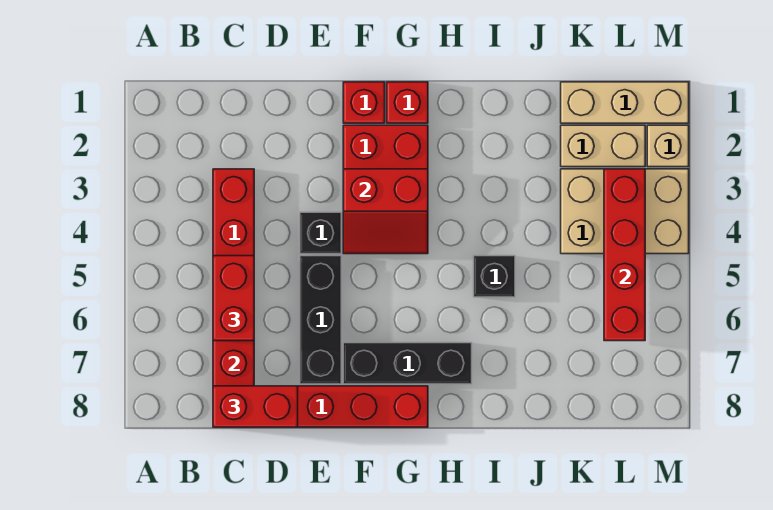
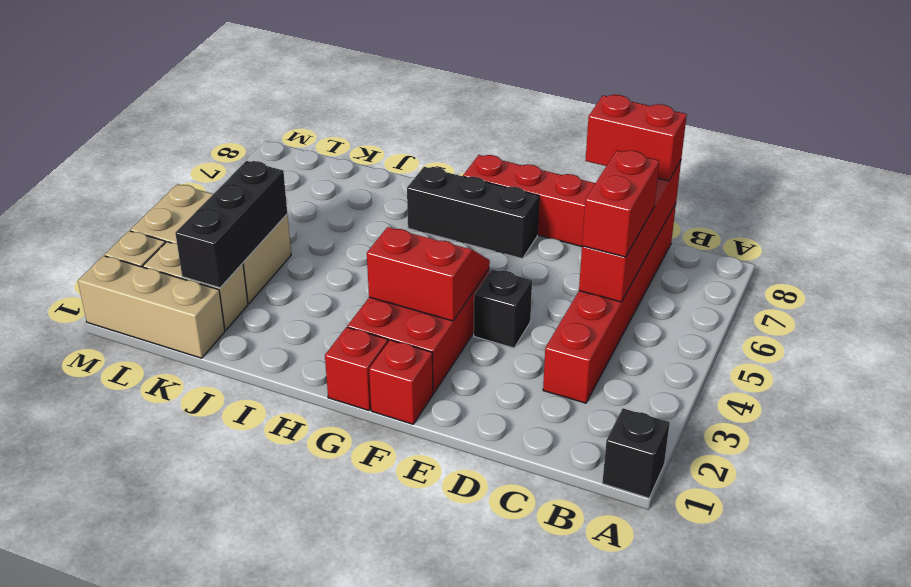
black brick E5:E7 level 1 -> black brick K2:K4 level 2
black brick I5 level 1 -> black brick A1 level 1
red brick L3:L6 level 2 -> none

